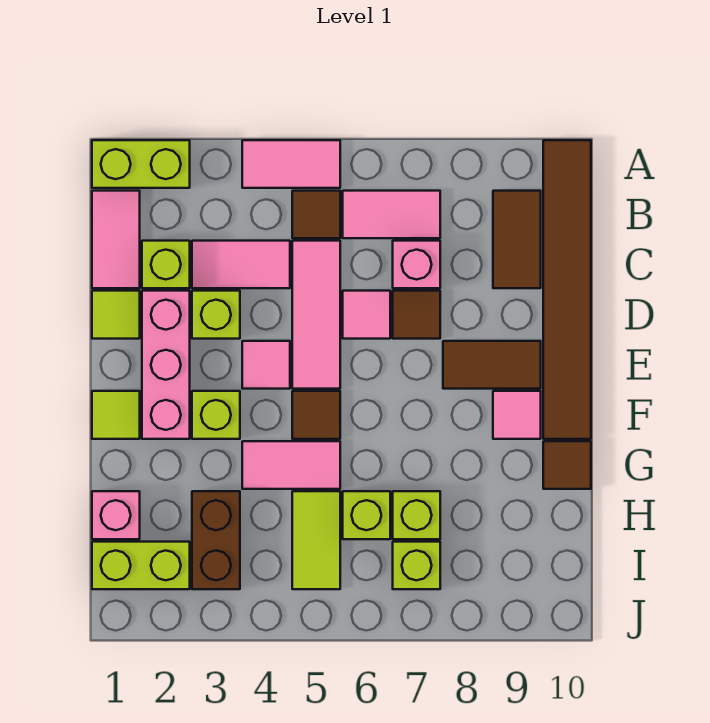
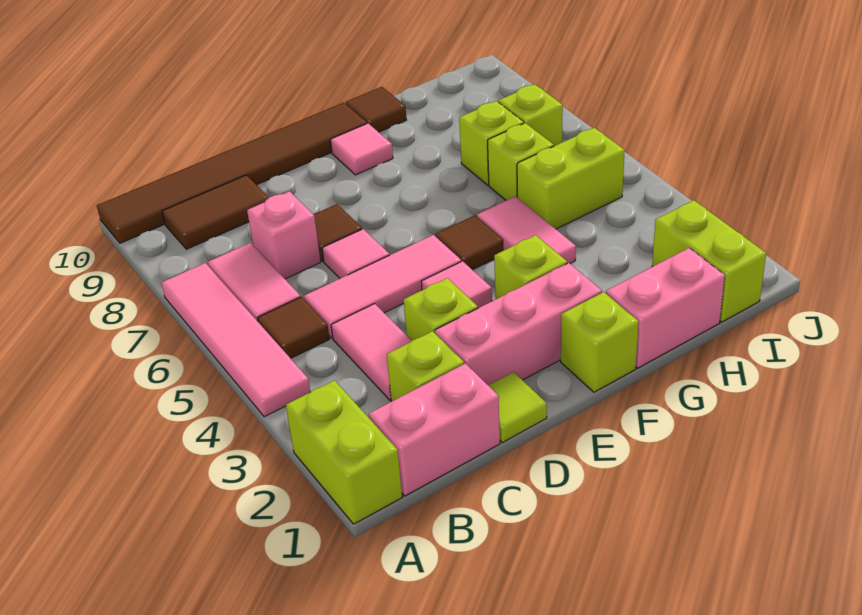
pink tile A4:A5 level 1 -> pink tile A4:A7 level 1
pink tile B1:C1 level 1 -> pink brick B1:C1 level 1
brown tile E8:E9 level 1 -> none
lime tile F1 level 1 -> lime brick F1 level 1
pink brick H1 level 1 -> pink brick G1:H1 level 1
brown brick H3:I3 level 1 -> none
lime tile H5:I5 level 1 -> lime brick H5:I5 level 1

